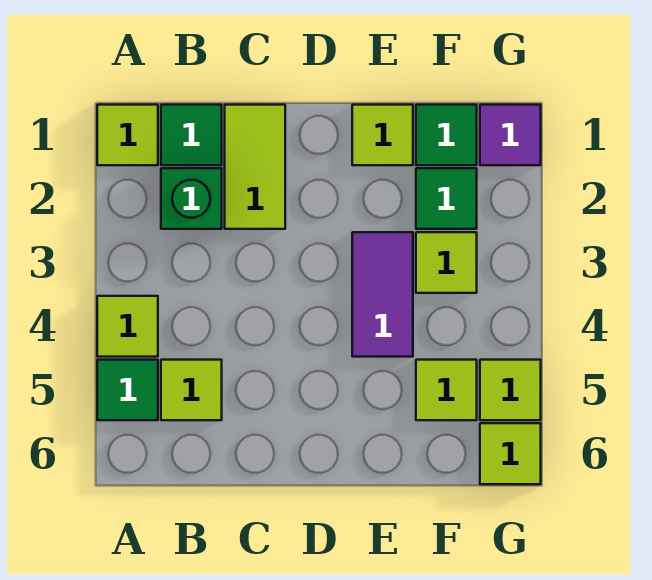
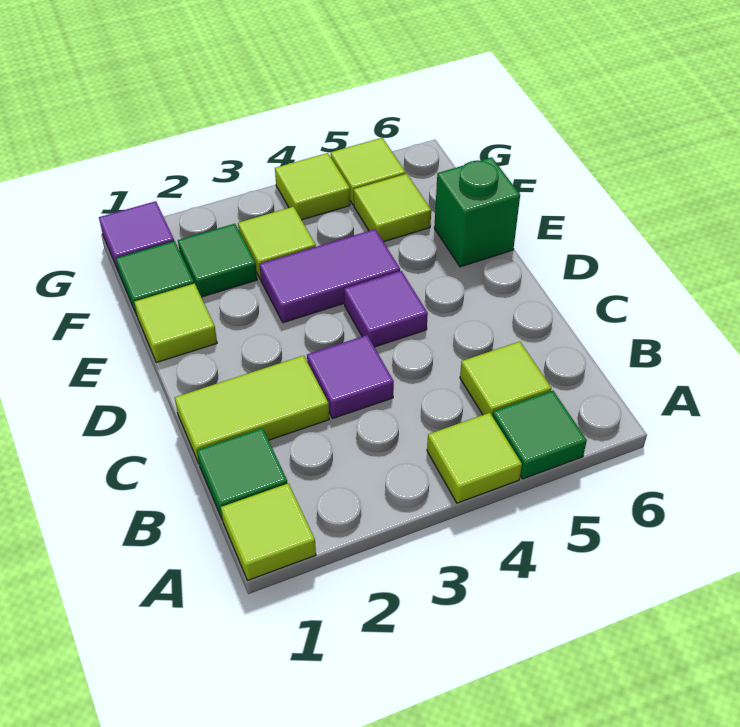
green brick B2 level 1 -> green brick E6 level 1
none -> purple tile C3 level 1
none -> purple tile D4 level 1
lime tile G6 level 1 -> lime tile G4 level 1

